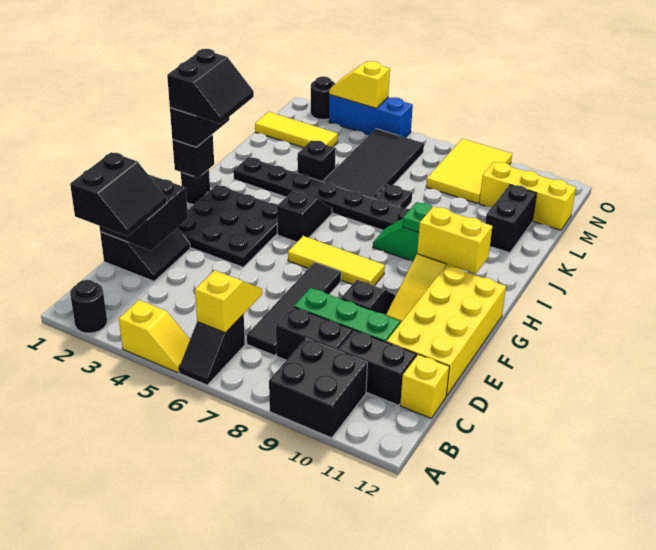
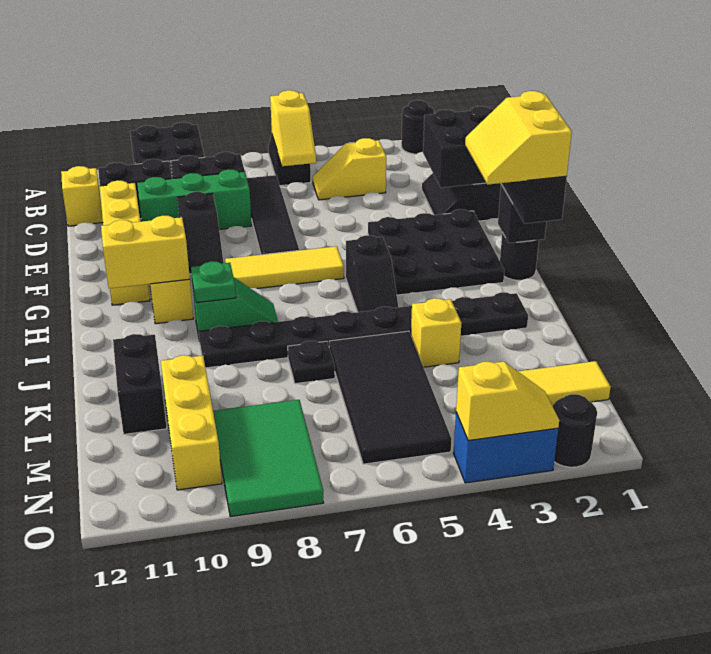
yellow slope A4:A5 level 1 top 4 -> yellow slope C4:C5 level 1 top 4
black slope C1:D2 level 3 top 1 -> none
yellow brick D11:G12 level 1 -> yellow brick D11:G11 level 1
black slope H1:I2 level 4 top 1 -> yellow slope H1:I2 level 4 top 1
black brick K4 level 1 -> yellow brick K4 level 1
yellow tile M8:O9 level 1 -> green tile M8:O9 level 1
yellow brick M10:M12 level 1 -> yellow brick L10:N10 level 1
blue brick O3:O5 level 1 -> blue brick O3:O4 level 1

